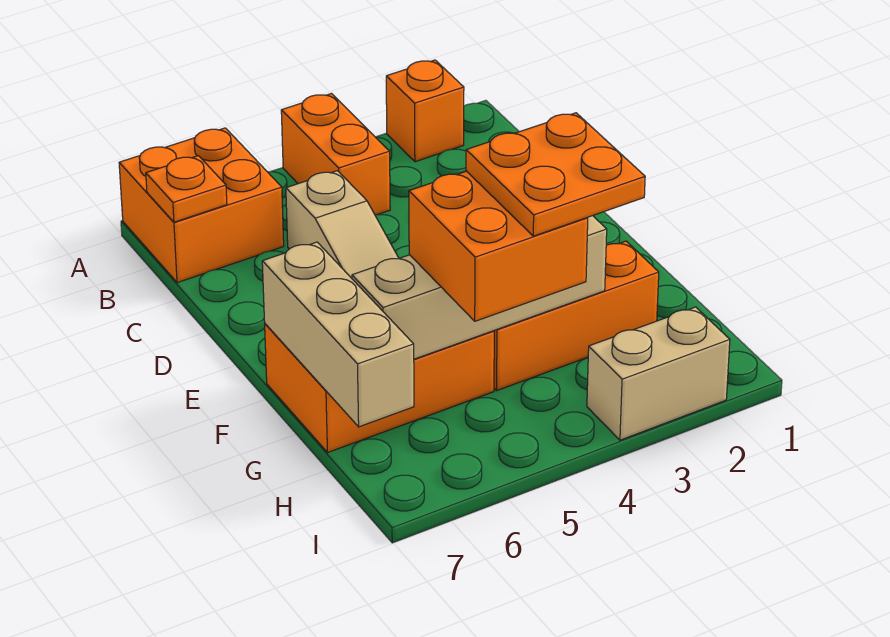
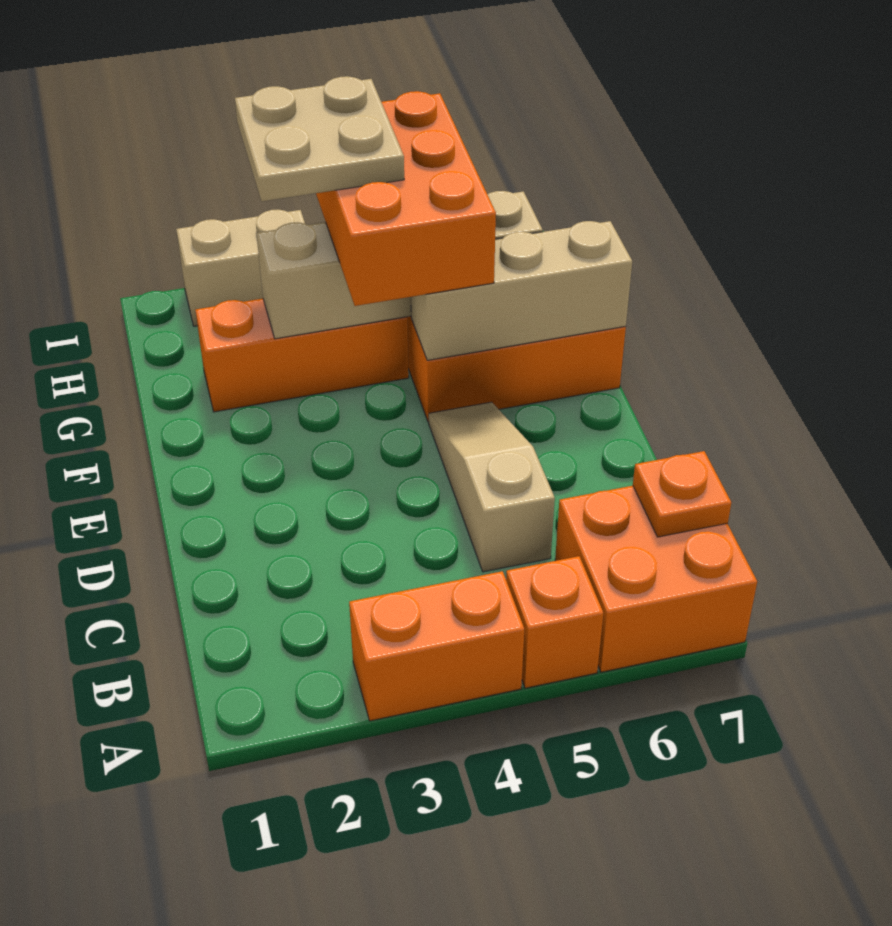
orange brick A2 level 1 -> orange brick A5 level 1
orange brick A4:B4 level 1 -> orange brick A3:A4 level 1
tan brick F7:H7 level 2 -> tan brick F5:F7 level 2
orange plate G3:H4 level 4 -> tan plate G3:H4 level 4
orange brick G4:H5 level 3 -> orange brick F4:H5 level 3

